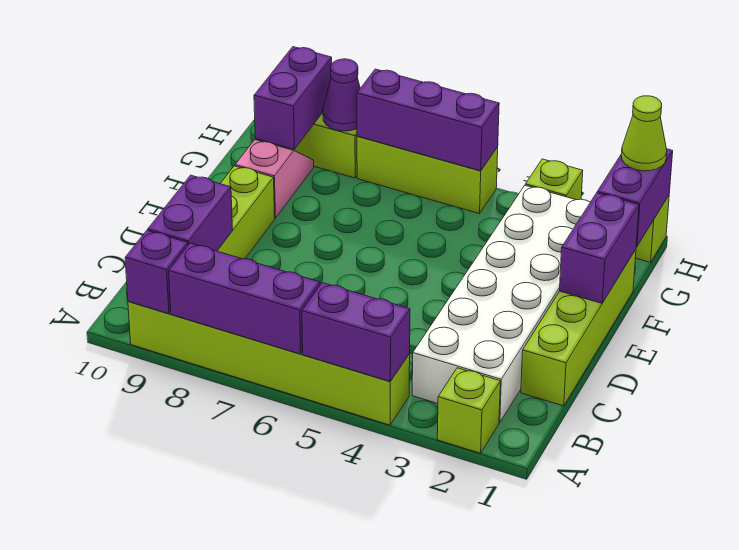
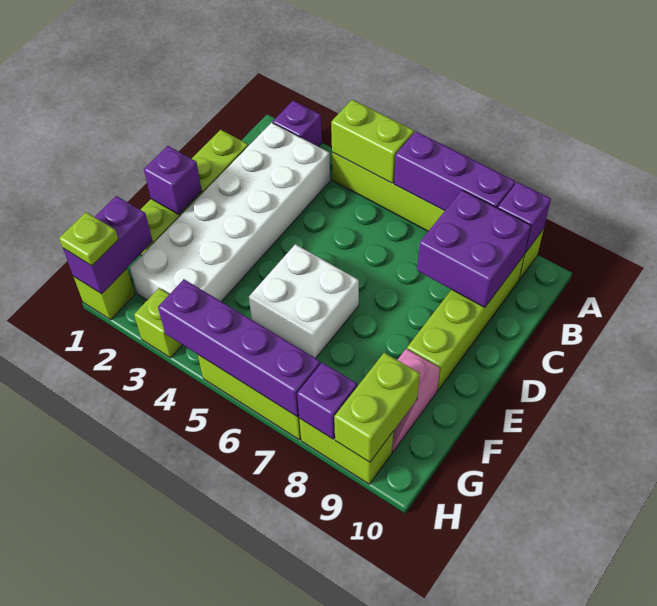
lime brick A2 level 1 -> purple brick A2 level 1
purple brick A4:A5 level 2 -> lime brick A4:A5 level 2
purple brick B9:C9 level 2 -> purple brick B8:C9 level 2
purple brick E1:F1 level 2 -> purple brick E1 level 2
none -> white brick E5:F6 level 1
purple brick G9:H9 level 2 -> lime brick G9:H9 level 2
lime cone H1 level 3 -> lime plate H1 level 3
purple brick H5:H7 level 2 -> purple brick H4:H7 level 2
purple cone H8 level 2 -> purple brick H8 level 2

